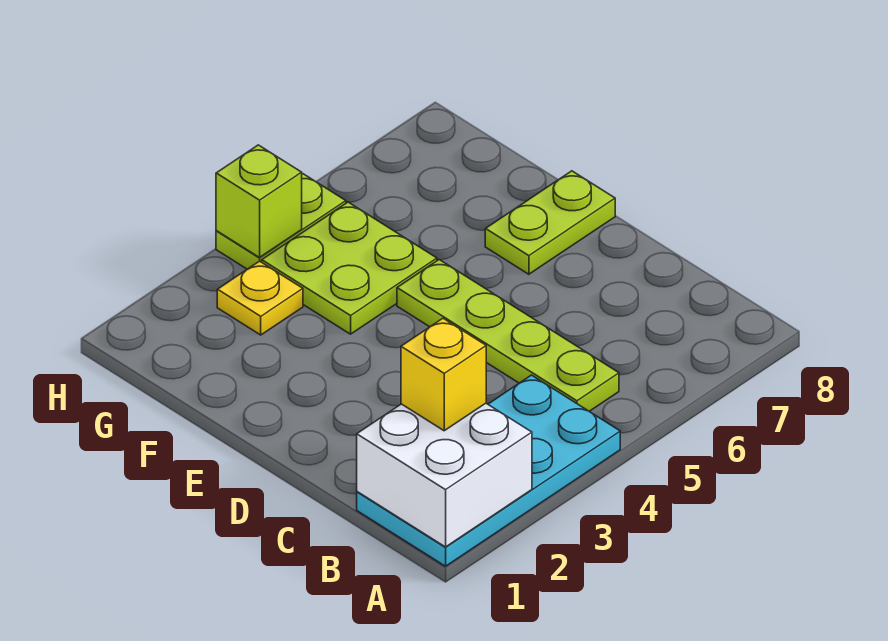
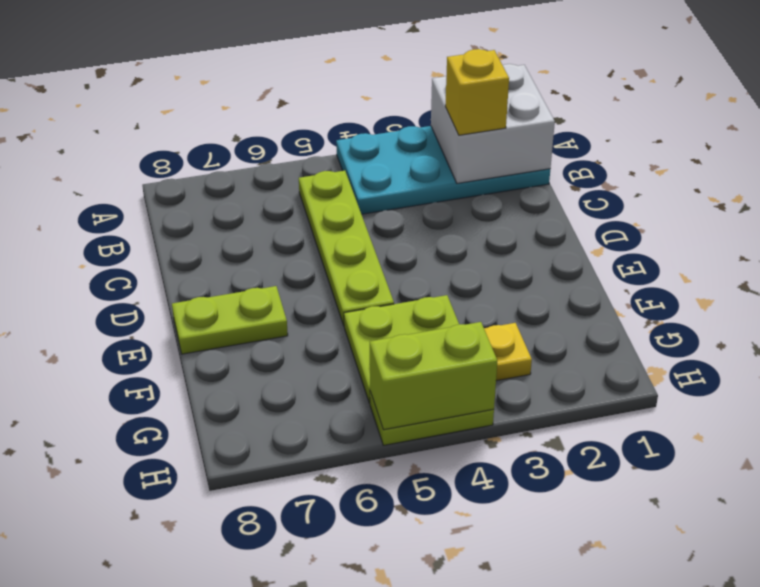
lime brick H4 level 2 -> lime brick H4:H5 level 2

